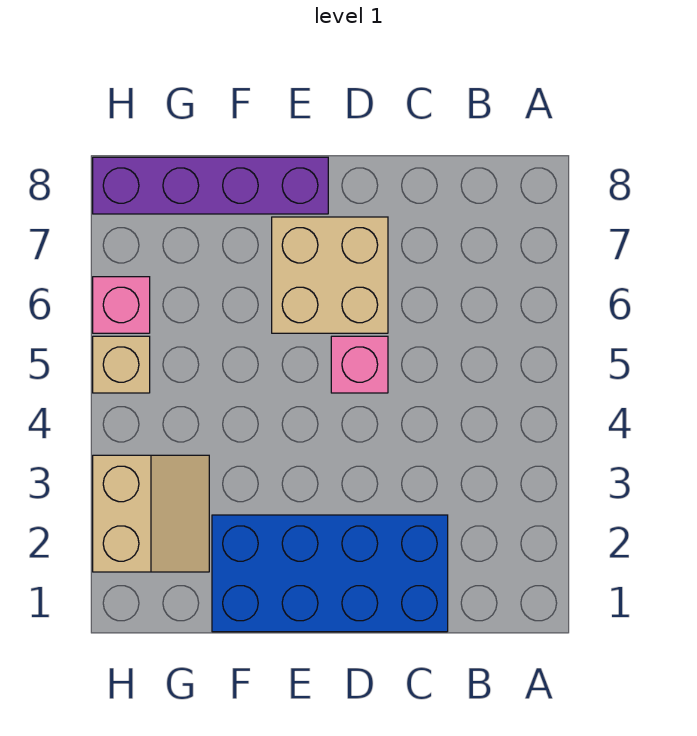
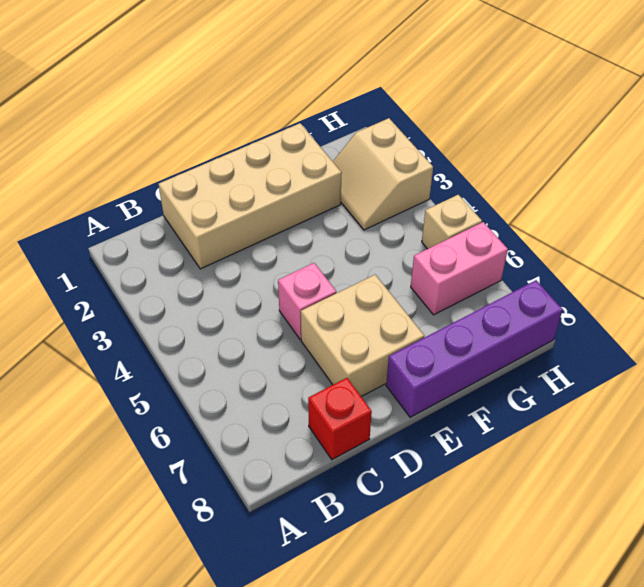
blue brick C1:F2 level 1 -> tan brick C1:F2 level 1
none -> red brick C8 level 1
pink brick H6 level 1 -> pink brick G6:H6 level 1

